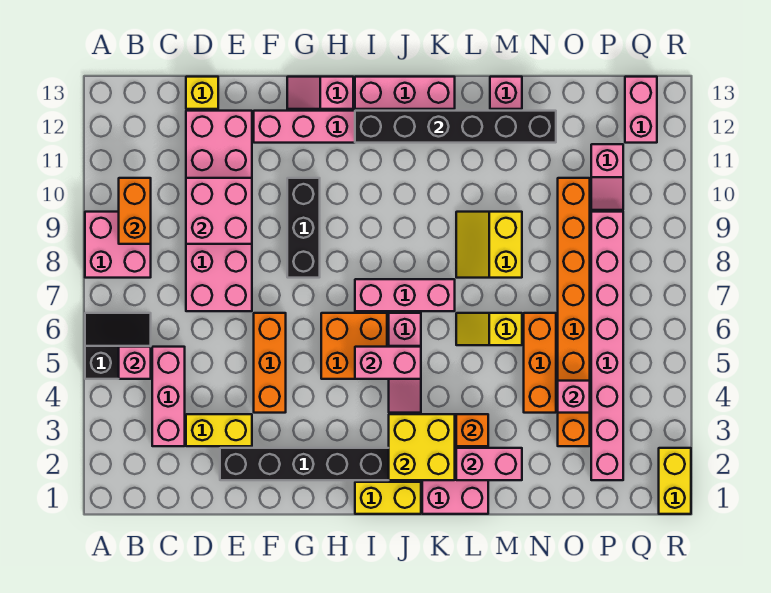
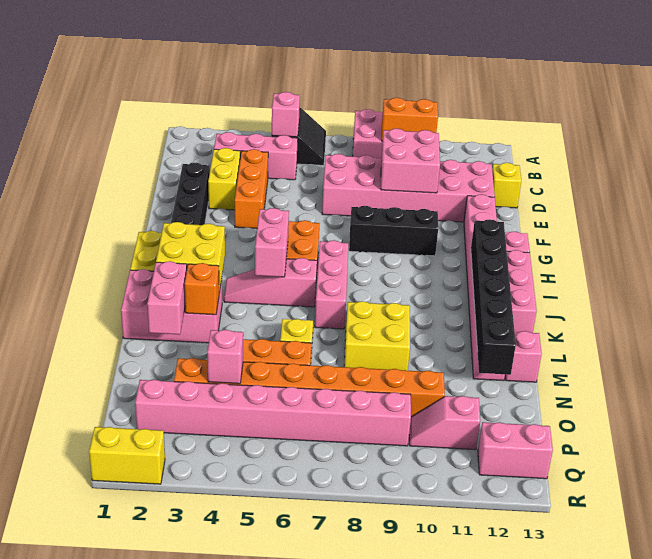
orange brick F4:F6 level 1 -> orange brick D4:F4 level 1
yellow slope L8:M9 level 1 top M -> yellow brick L8:M9 level 1

